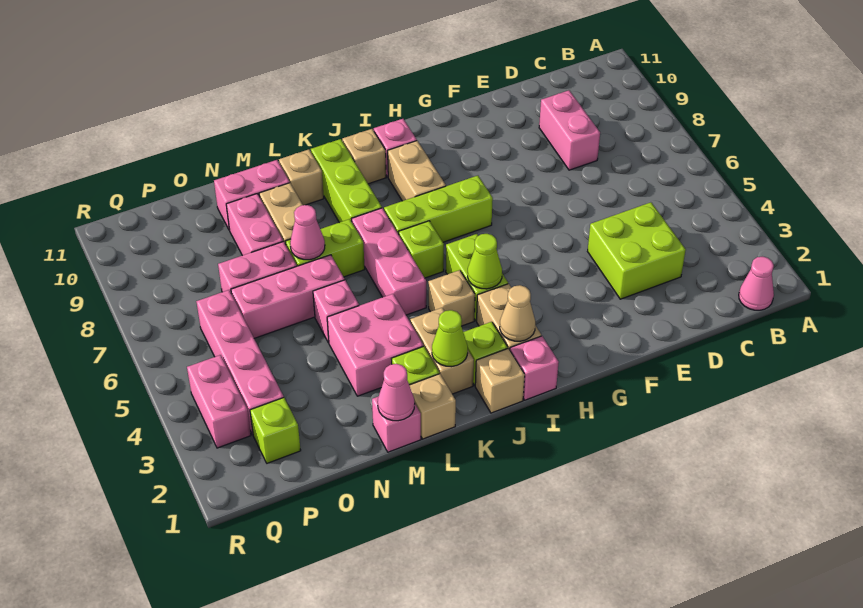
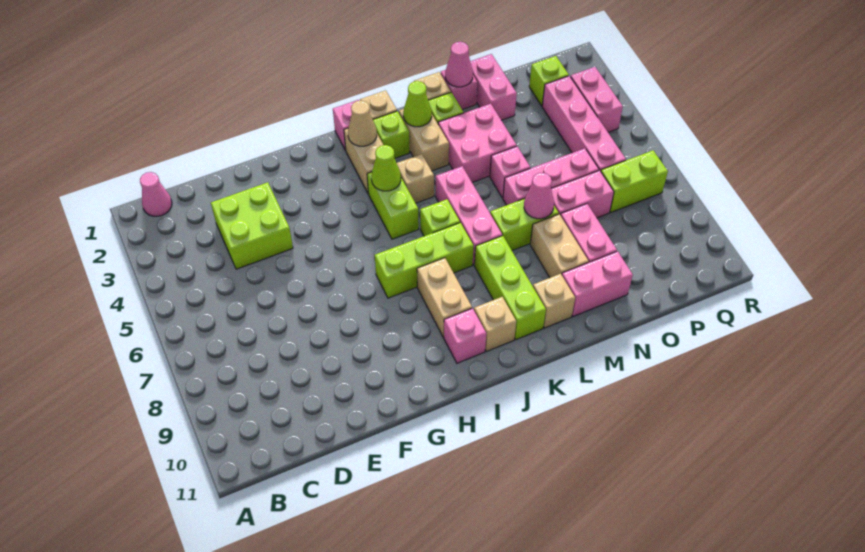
pink brick D8:D9 level 1 -> pink brick N1:N2 level 1
none -> lime brick P7:Q7 level 1

